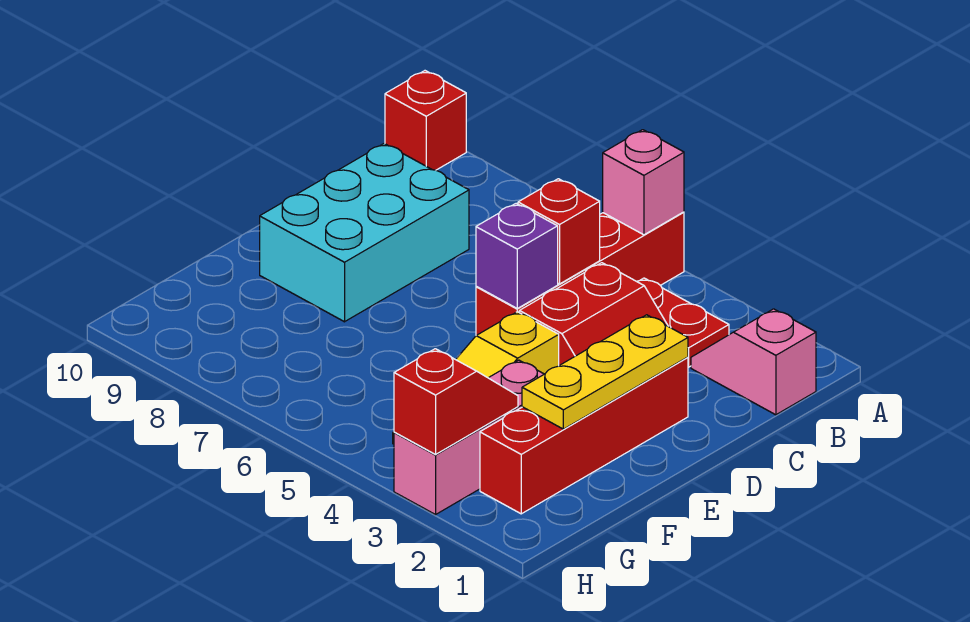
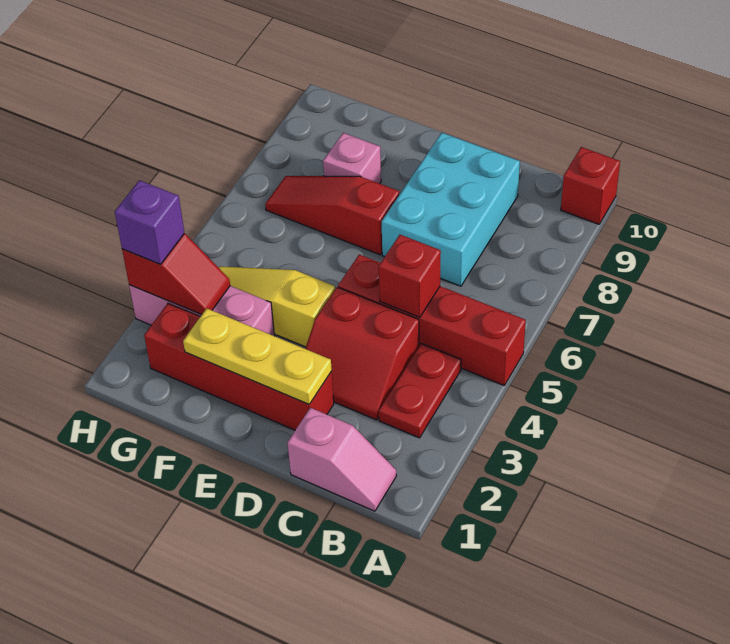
pink brick A5 level 2 -> pink brick F8 level 1
pink slope B1:B2 level 1 top 1 -> pink slope B1:C1 level 1 top C
cyan brick C8:E9 level 1 -> cyan brick C7:D9 level 1
purple brick D5 level 2 -> purple brick H3 level 3
none -> red slope E7:G7 level 1 top E

